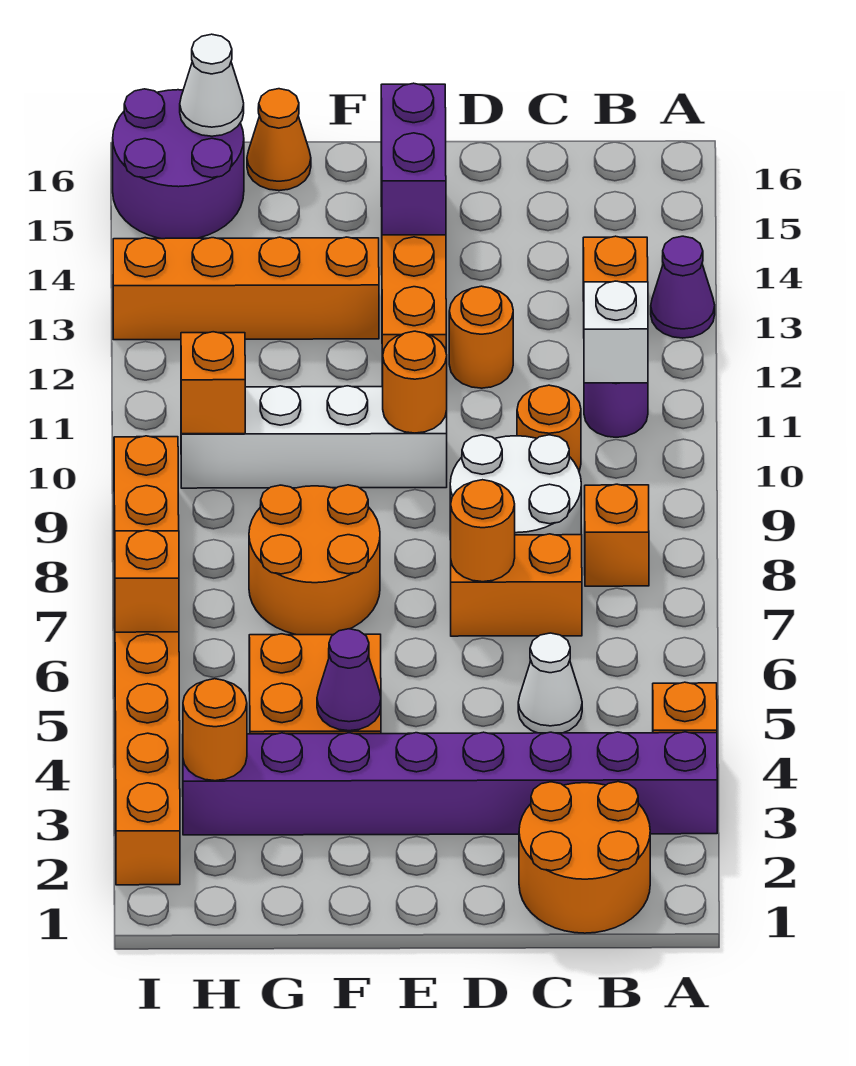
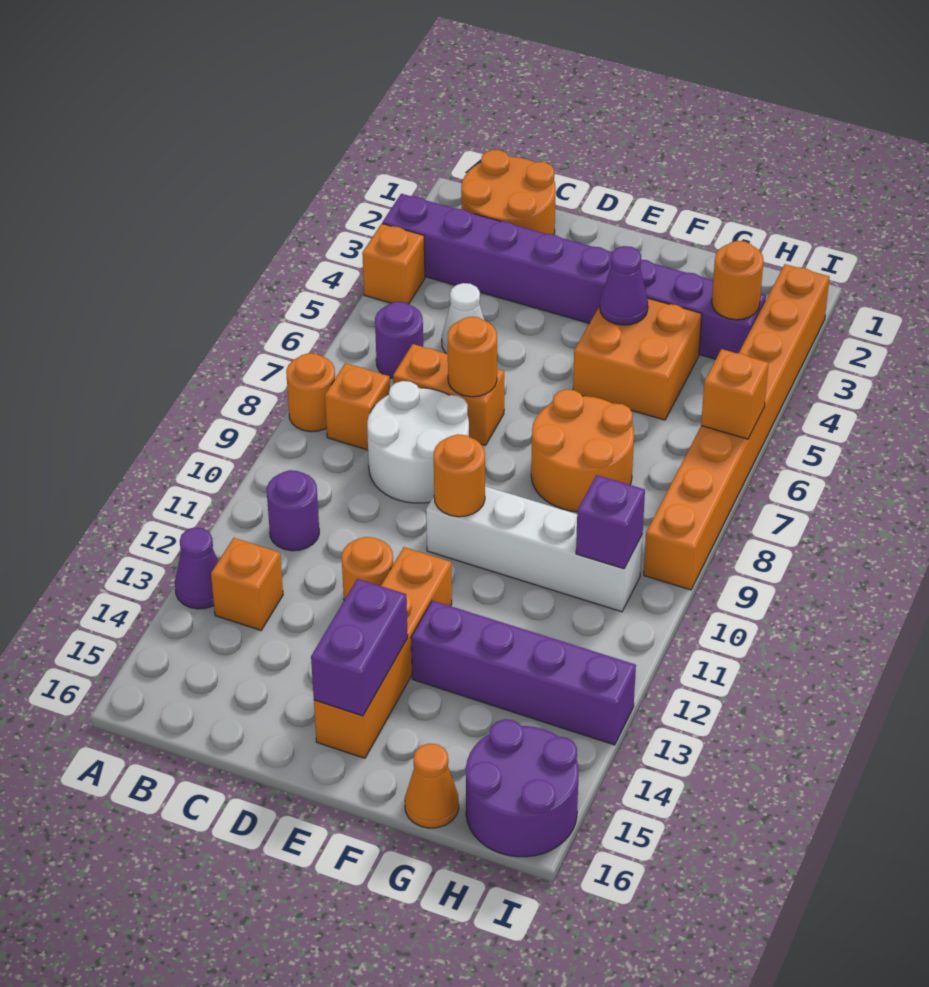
none -> purple round brick B6 level 1
white brick B11 level 2 -> none
orange round brick C10 level 1 -> orange round brick A8 level 1
orange brick F13:I13 level 1 -> purple brick F13:I13 level 1
orange brick H10 level 2 -> purple brick H10 level 2
white cone H16 level 2 -> none

